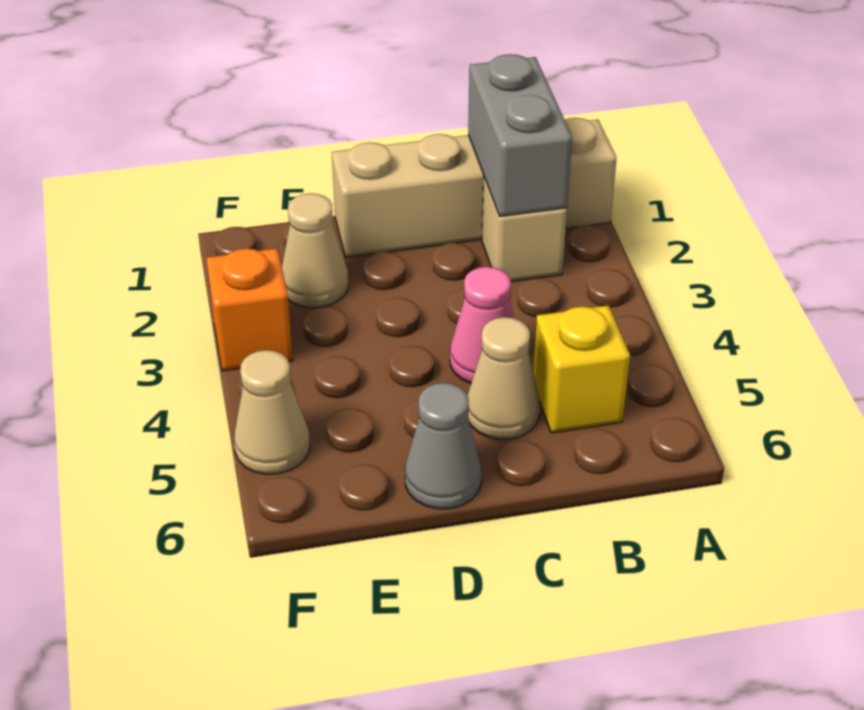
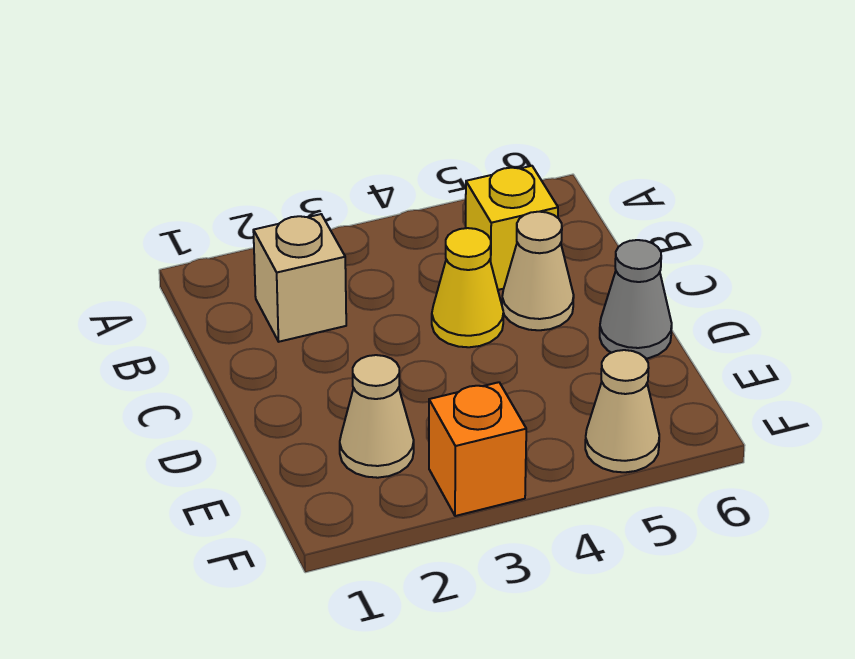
tan brick A1:D1 level 1 -> none
grey brick B1:B2 level 2 -> none
pink cone C4 level 1 -> yellow cone C4 level 1

